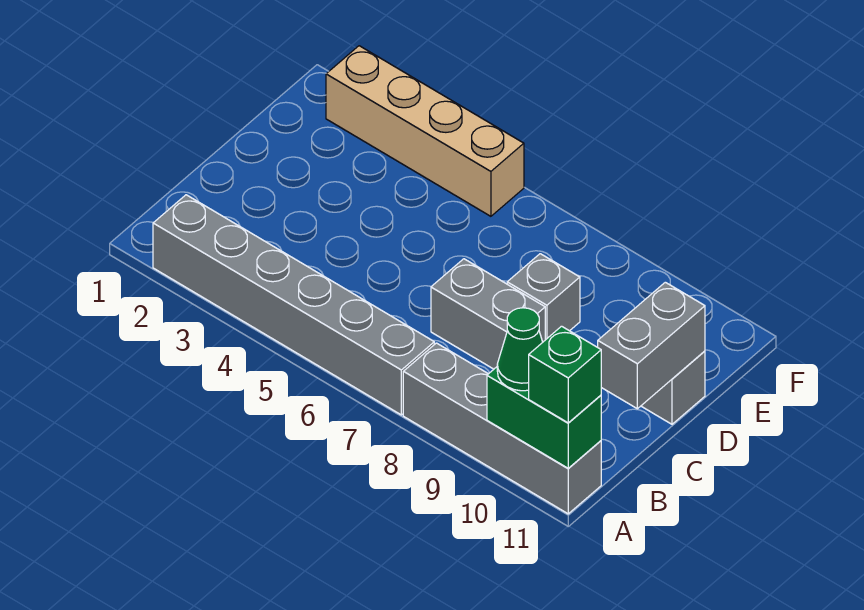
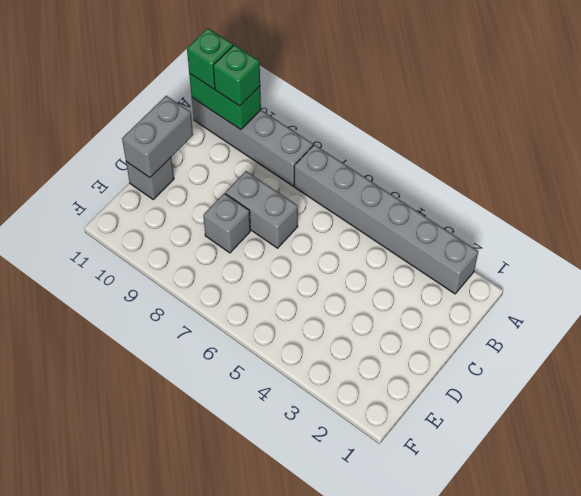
green cone A10 level 3 -> green brick A10 level 3
tan brick F2:F5 level 1 -> none

